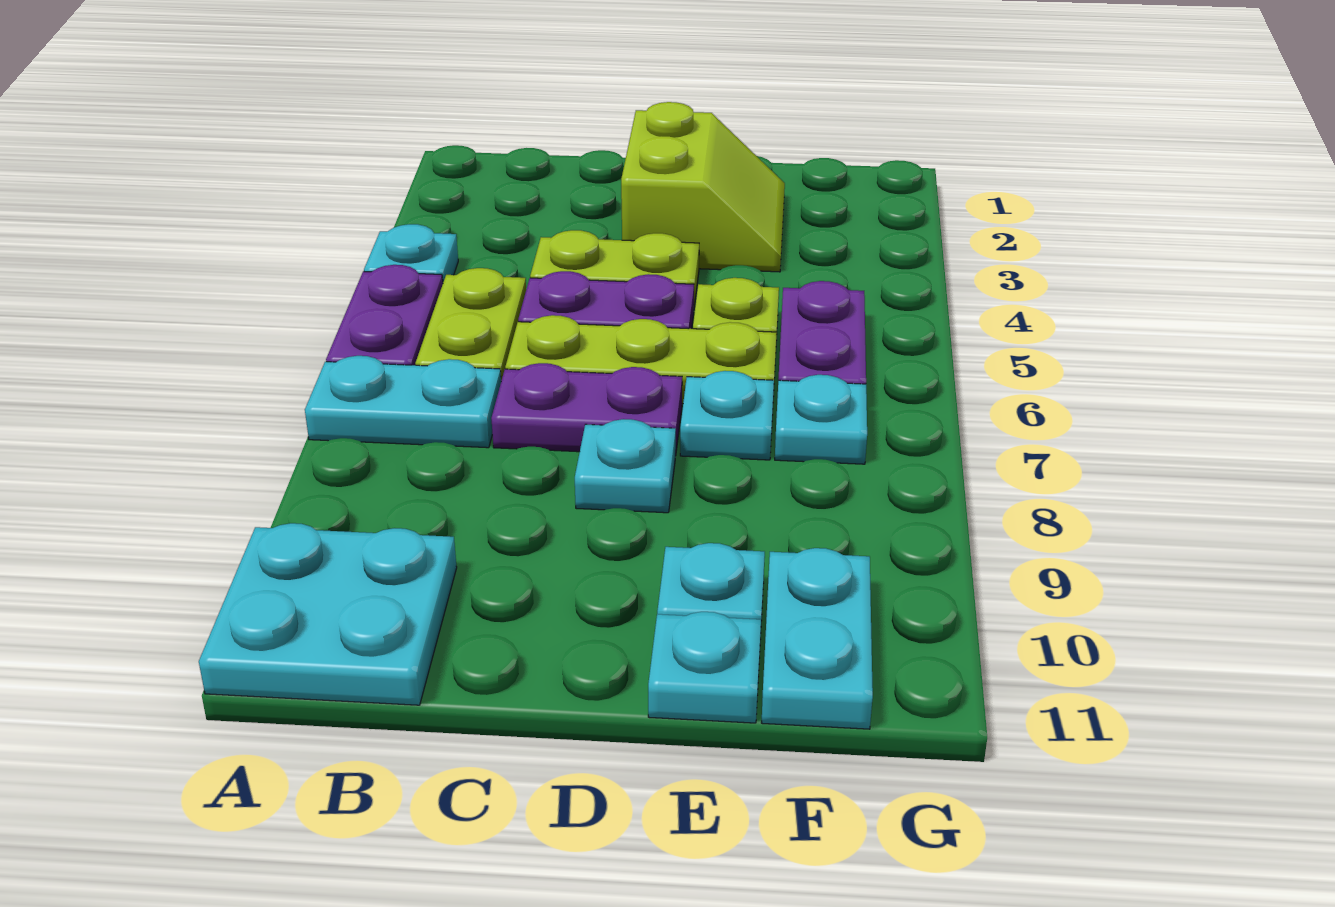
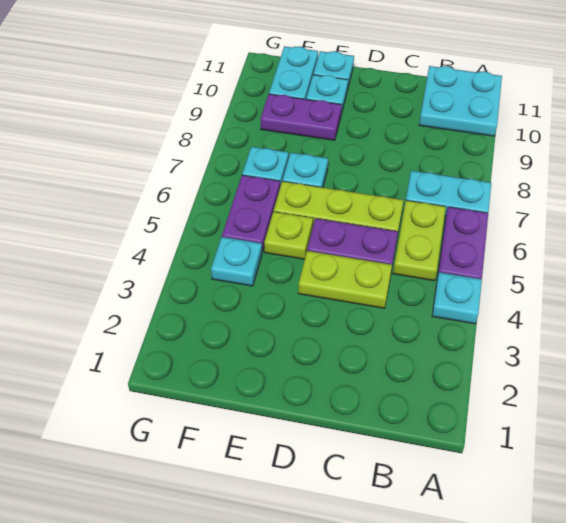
purple plate C7:D7 level 1 -> purple plate E9:F9 level 1
lime slope D2:E3 level 1 top D -> none
cyan plate D8 level 1 -> cyan plate F4 level 1

